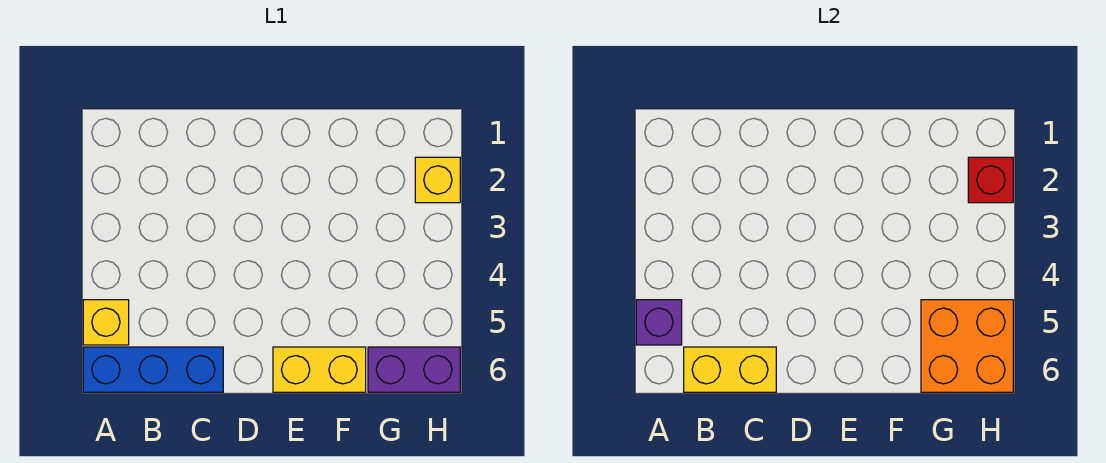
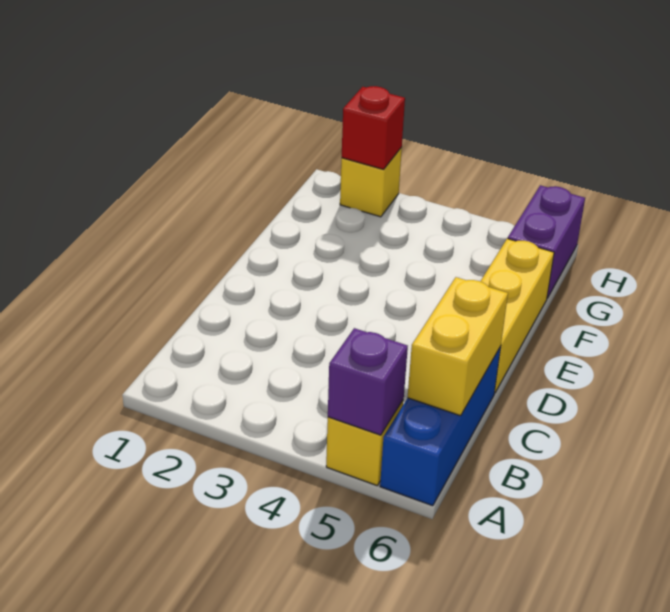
yellow brick E6:F6 level 1 -> yellow brick D6:F6 level 1
orange brick G5:H6 level 2 -> none

